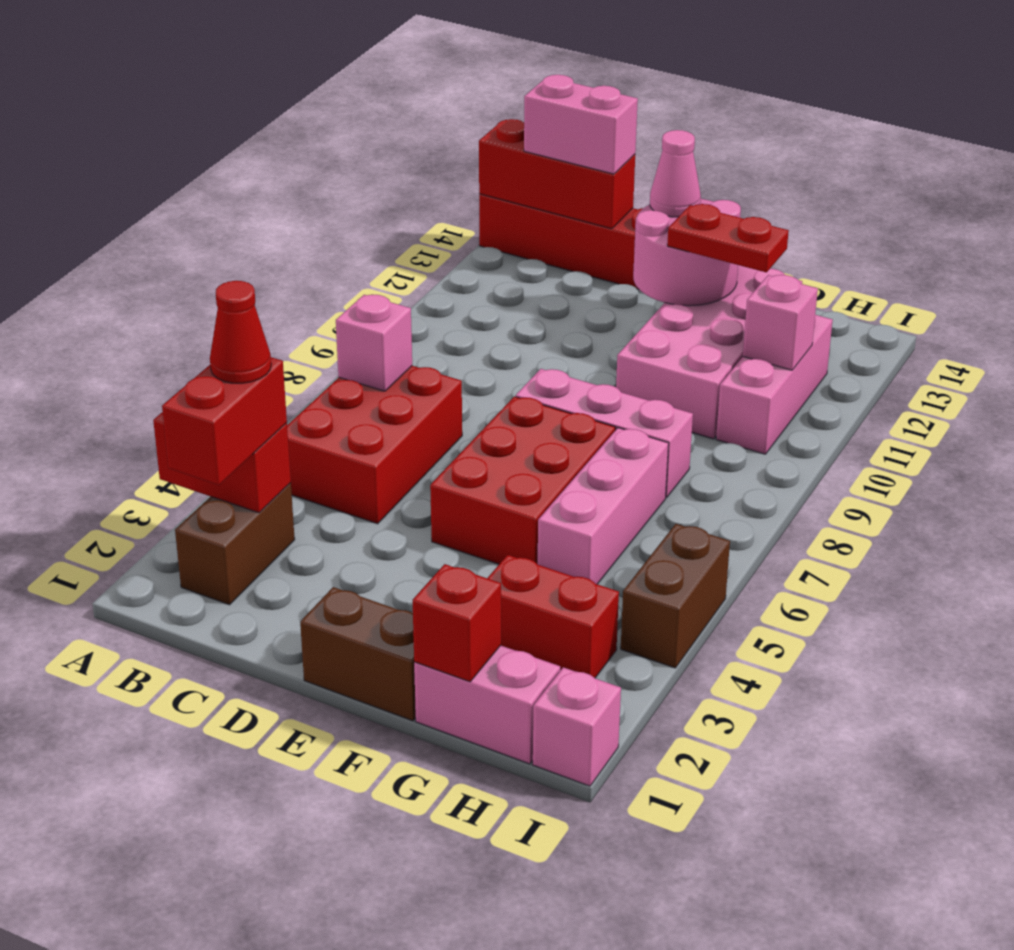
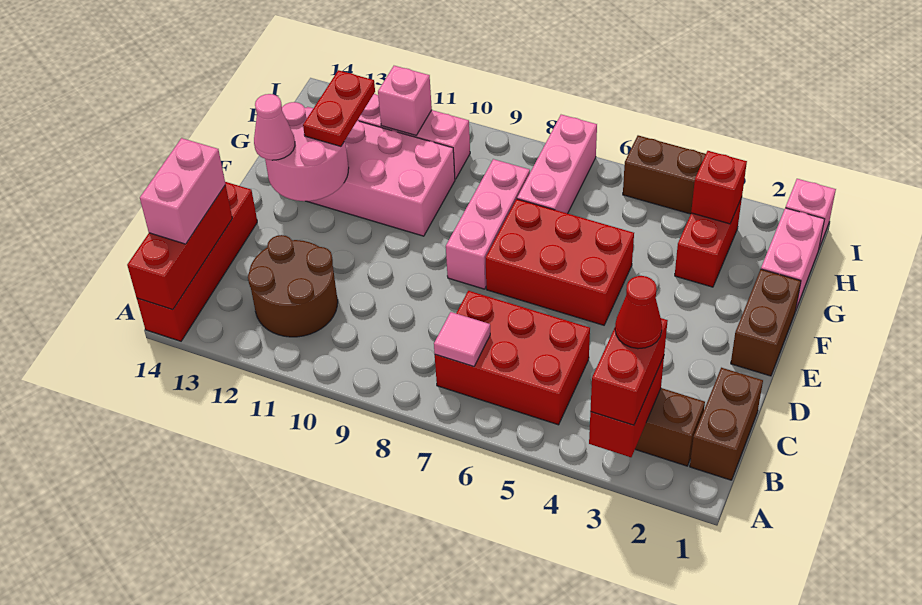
none -> brown brick B1:C1 level 1
red brick B2:B3 level 3 -> red brick A3:B3 level 3
pink brick B7 level 2 -> pink tile B7 level 2
none -> brown round brick B11:C12 level 1
red brick G1 level 2 -> red brick H3 level 2
pink brick G5:G7 level 1 -> pink brick G7:I7 level 1

